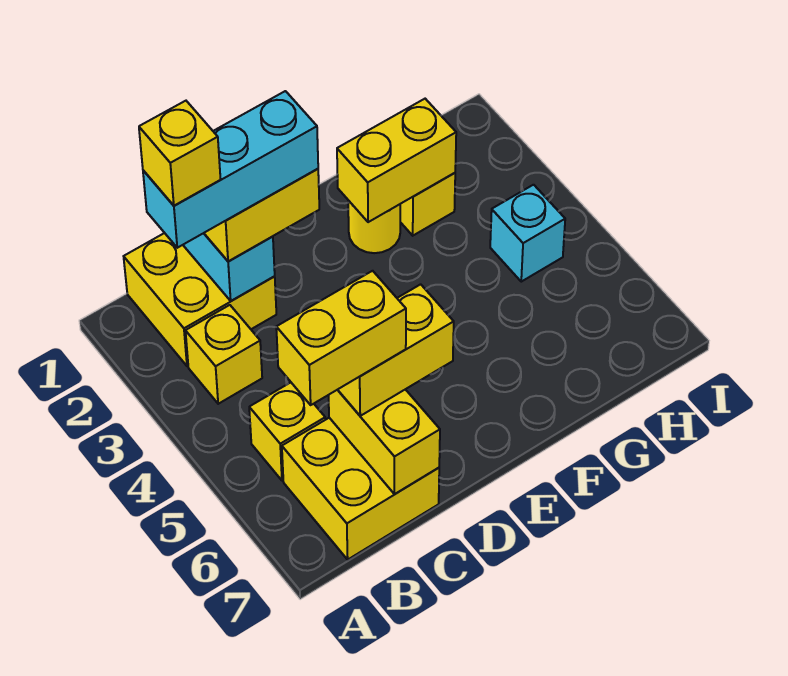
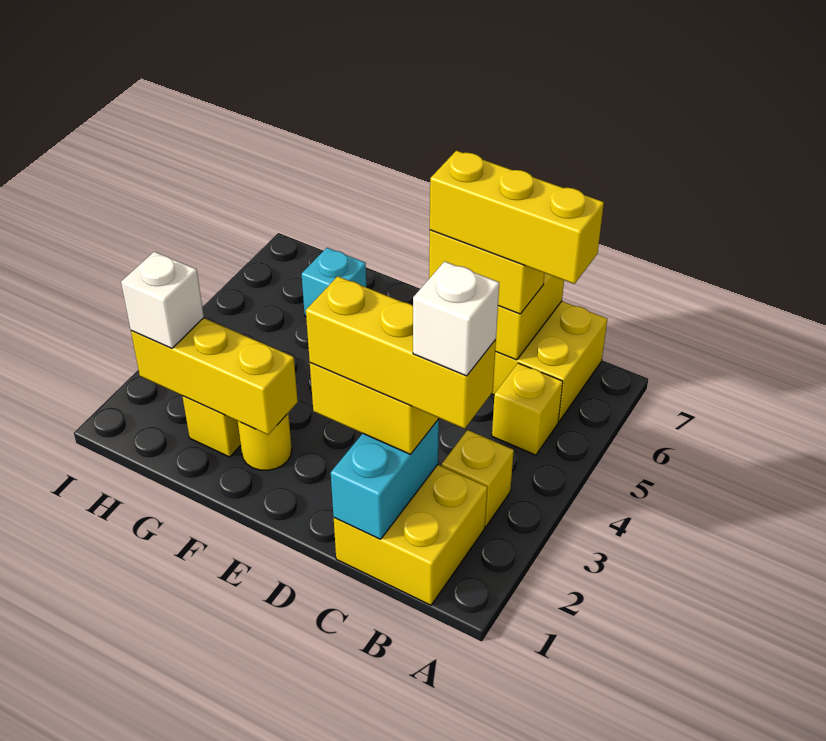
cyan brick B2:D2 level 4 -> yellow brick B2:D2 level 4
yellow brick B2 level 5 -> white brick B2 level 5
yellow brick B6:C6 level 4 -> yellow brick B6:D6 level 4
yellow brick F2:G2 level 2 -> yellow brick F2:H2 level 2
none -> white brick H2 level 3
cyan brick H4 level 1 -> cyan brick G6 level 1

